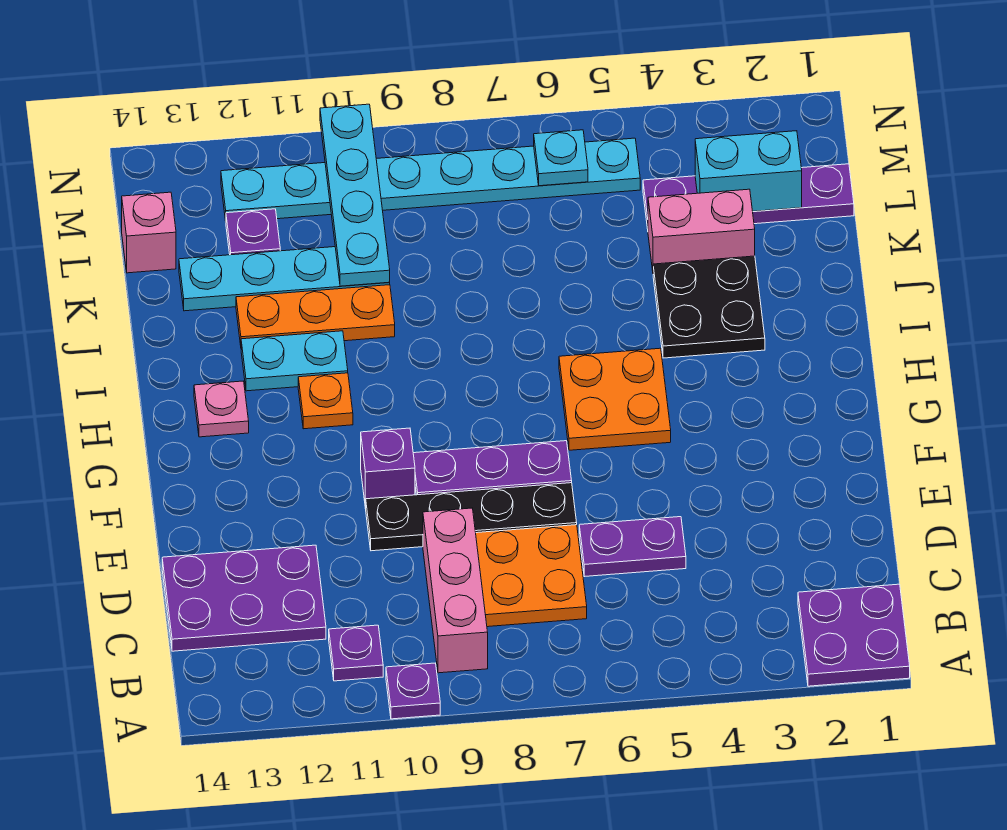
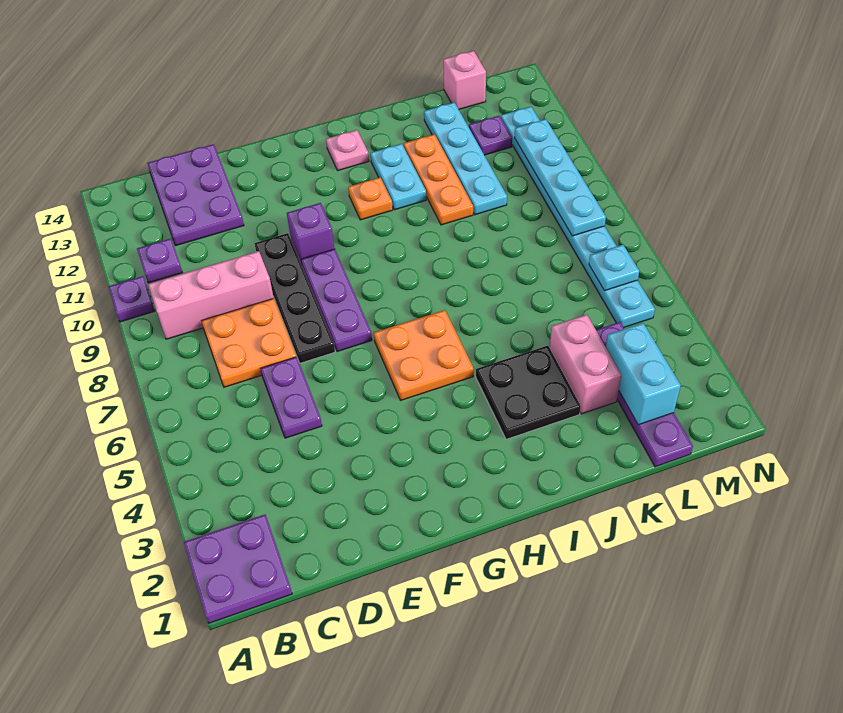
cyan plate K10:N10 level 2 -> cyan plate M8:M11 level 2

